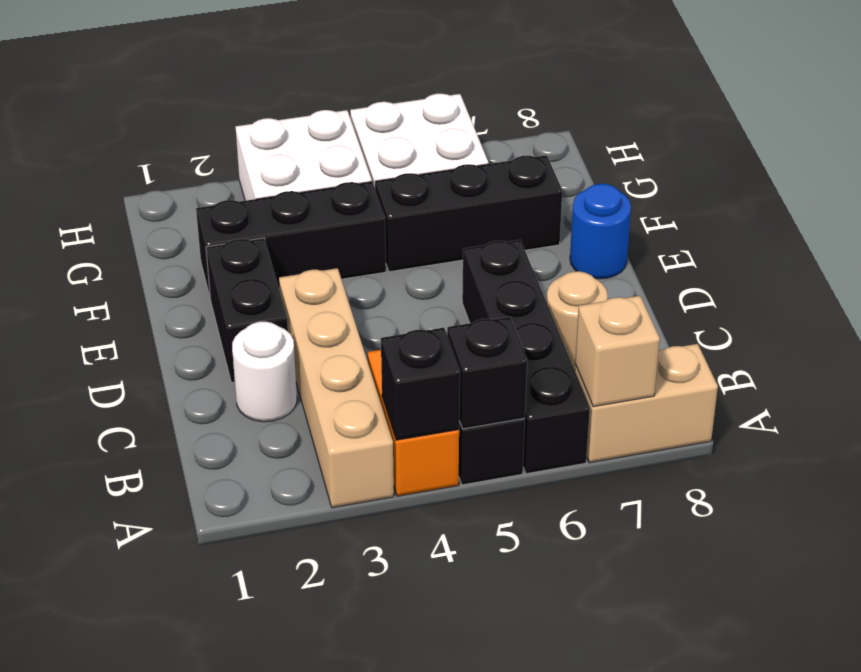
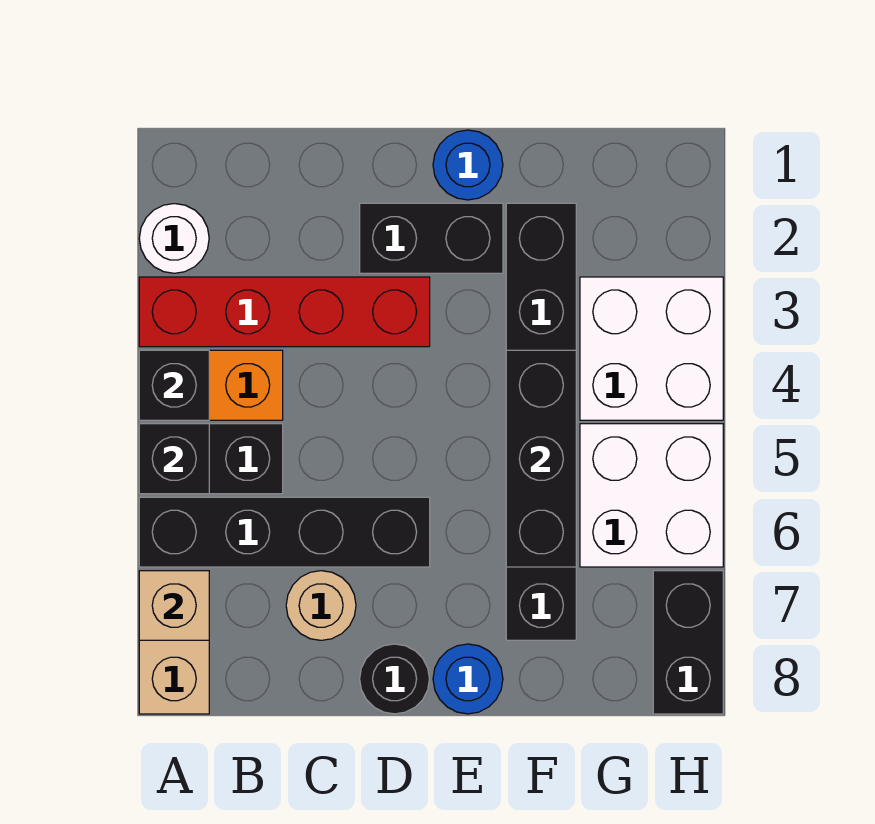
tan brick A3:D3 level 1 -> red brick A3:D3 level 1
white round brick C2 level 1 -> white round brick A2 level 1
none -> black round brick D8 level 1
none -> blue round brick E1 level 1
none -> black brick F4:F6 level 2
none -> black brick H7:H8 level 1

